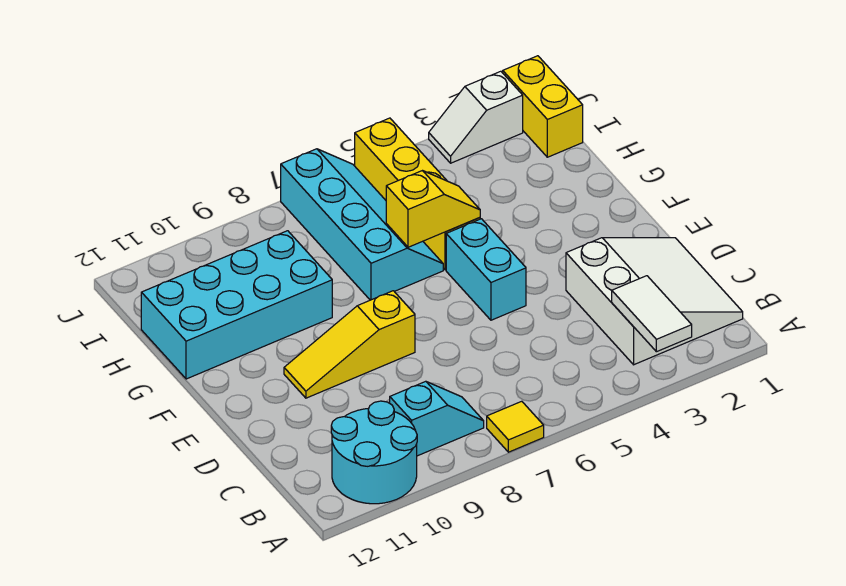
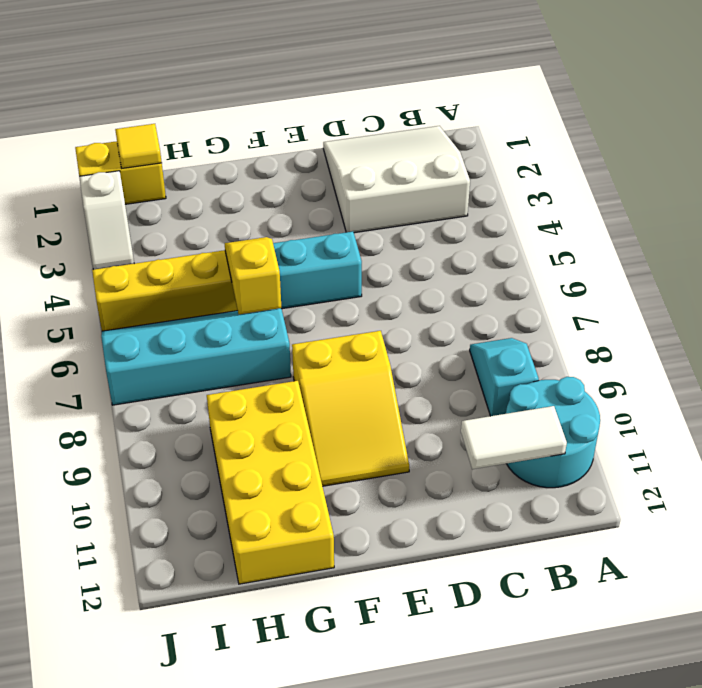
white tile A3:B3 level 2 -> white tile B11:C11 level 2
yellow tile A7 level 1 -> yellow tile I1 level 2
yellow slope E8:E10 level 1 top 8 -> yellow slope E8:F10 level 1 top 8
cyan brick G9:H12 level 1 -> yellow brick G9:H12 level 1

